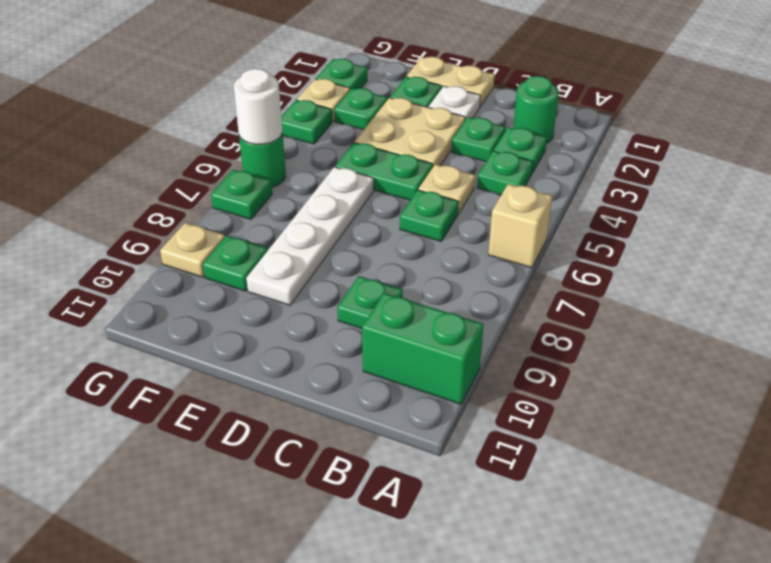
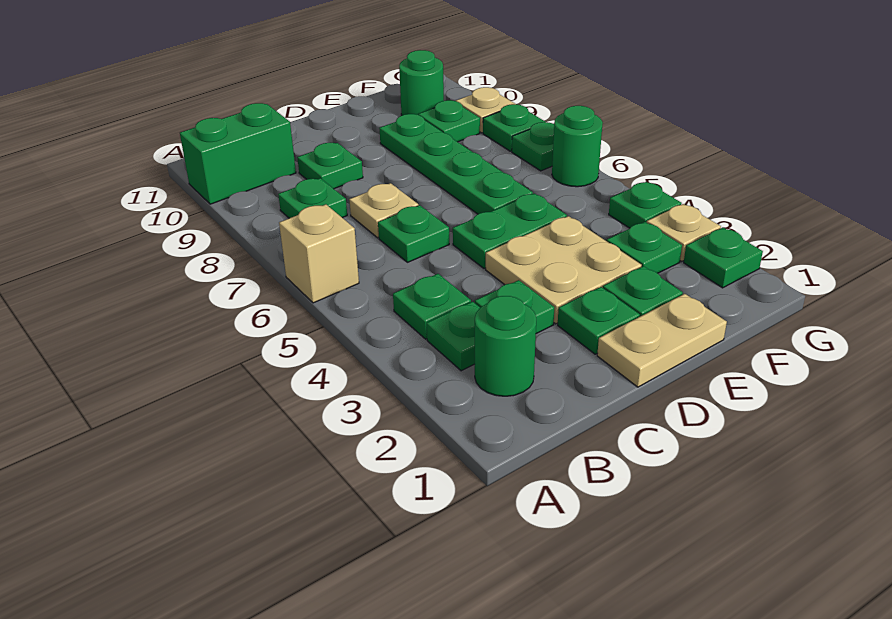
none -> green plate B8 level 1
tan plate C5 level 1 -> tan plate C7 level 1
white plate D2 level 1 -> green plate D2 level 1
white plate E6:E9 level 1 -> green plate E6:E9 level 1
none -> green round brick F10 level 1
white round brick G6 level 2 -> none
none -> green plate G8 level 1

